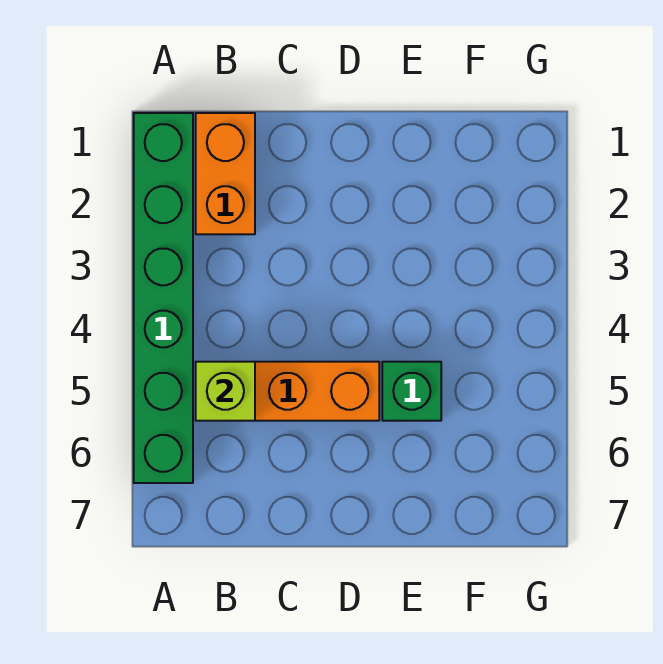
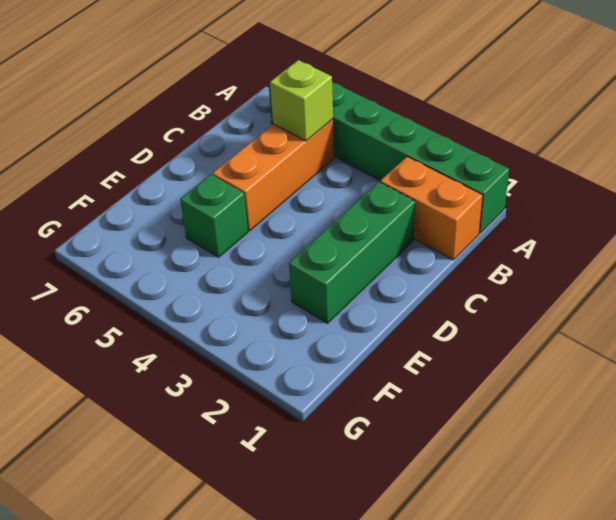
none -> green brick C2:E2 level 1

